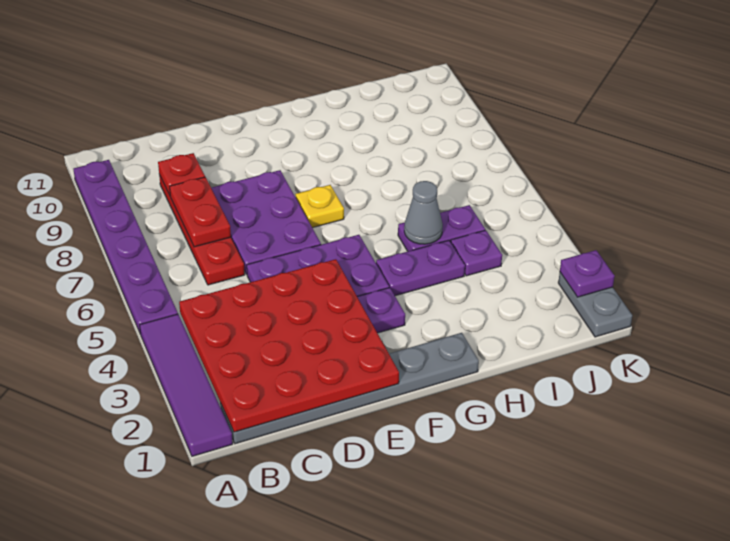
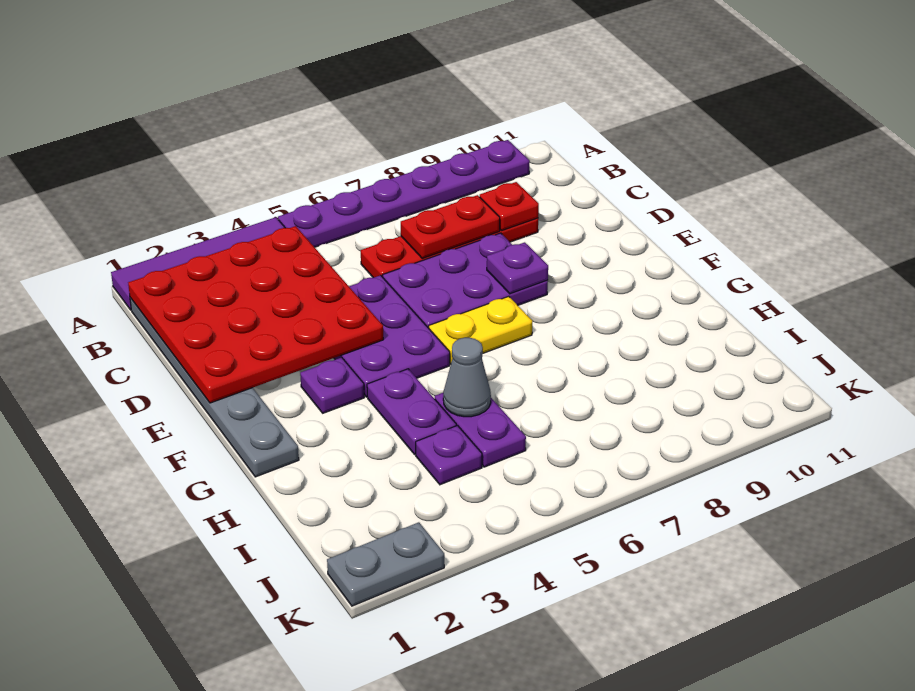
yellow plate F7 level 1 -> yellow plate F6:F7 level 1
purple plate K2 level 2 -> purple plate E8 level 2

